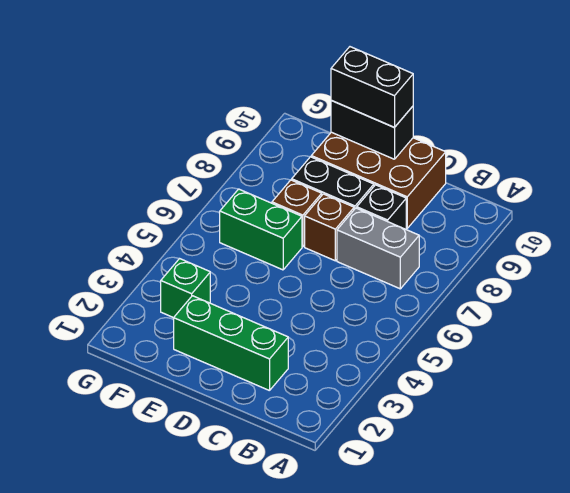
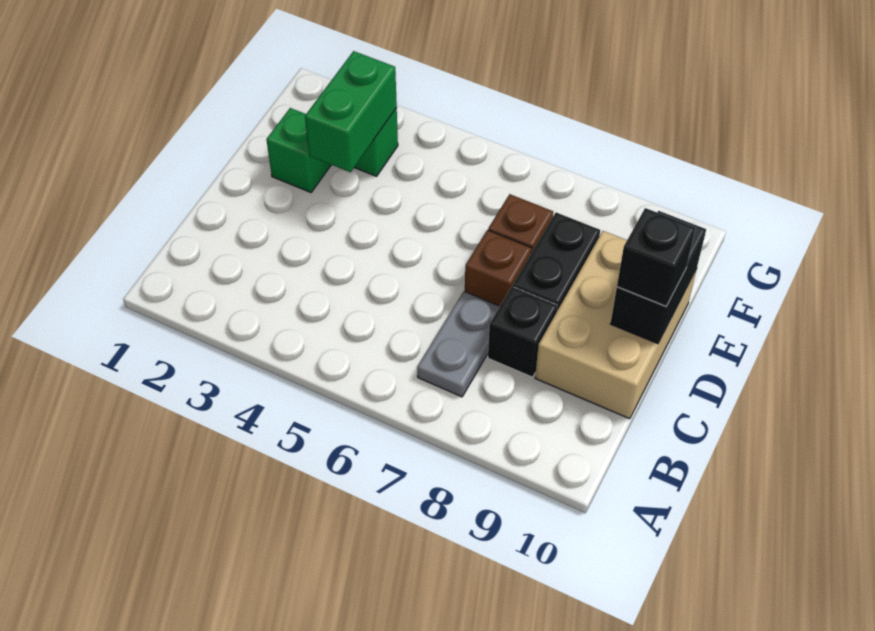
grey brick B7:C7 level 1 -> grey plate B7:C7 level 1
green brick C2:E2 level 1 -> green brick E2 level 1
brown brick C9:E10 level 1 -> tan brick C9:E10 level 1
black brick D10:E10 level 3 -> black brick D10 level 3
green brick E6:F6 level 1 -> green brick E3:F3 level 2

